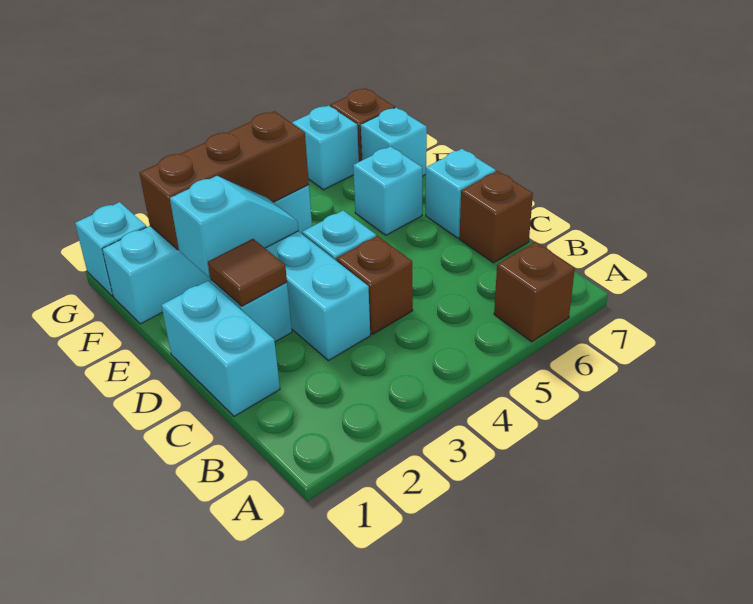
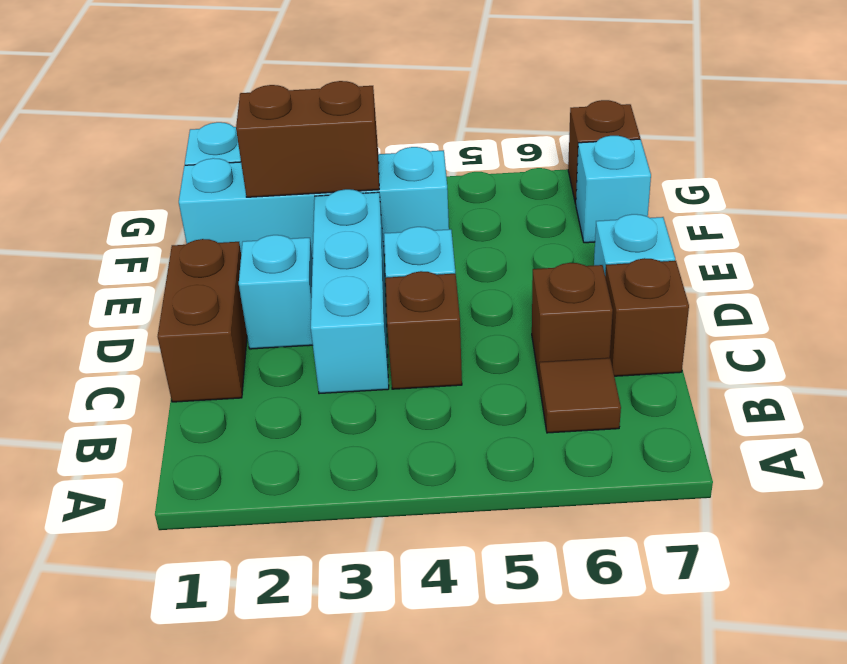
brown brick A6 level 1 -> brown brick C6 level 1
cyan brick C1:D1 level 1 -> brown brick C1:D1 level 1
brown tile D2 level 2 -> brown tile B6 level 1
cyan slope E2:E3 level 2 top 2 -> none
cyan brick E6 level 1 -> none
brown brick F2:F4 level 2 -> brown brick F2:F3 level 2
cyan brick G6 level 1 -> none

